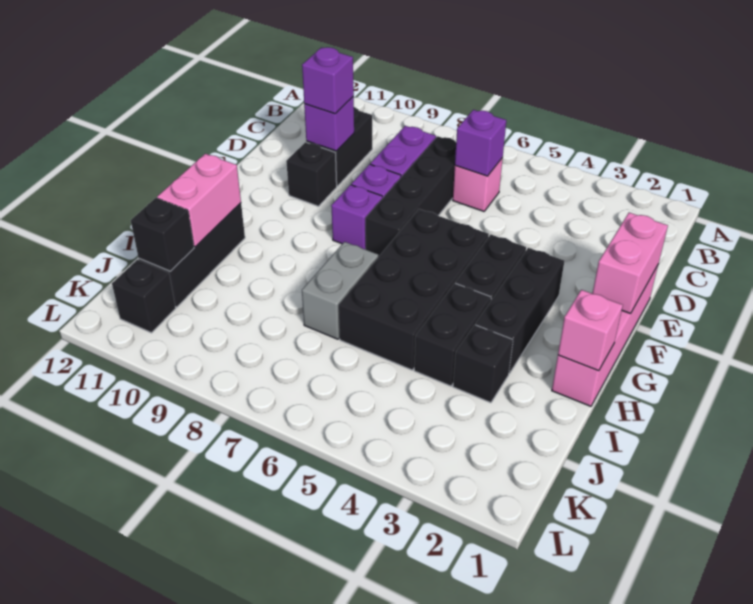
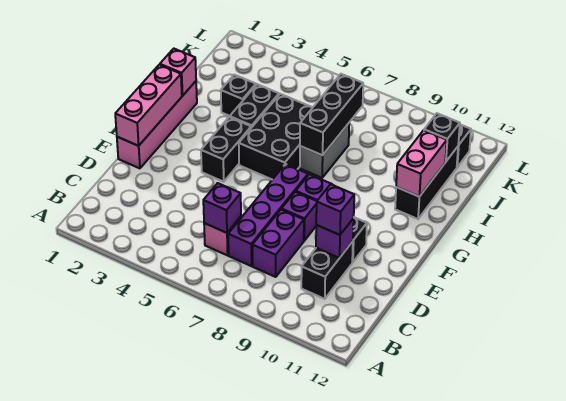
black brick C7:F7 level 1 -> purple brick C7:F7 level 1
pink brick E1:F1 level 2 -> pink brick E1:G1 level 2
black brick F3:H3 level 1 -> black brick H7:J7 level 2
black brick F5:I6 level 1 -> black brick G5:I6 level 1

